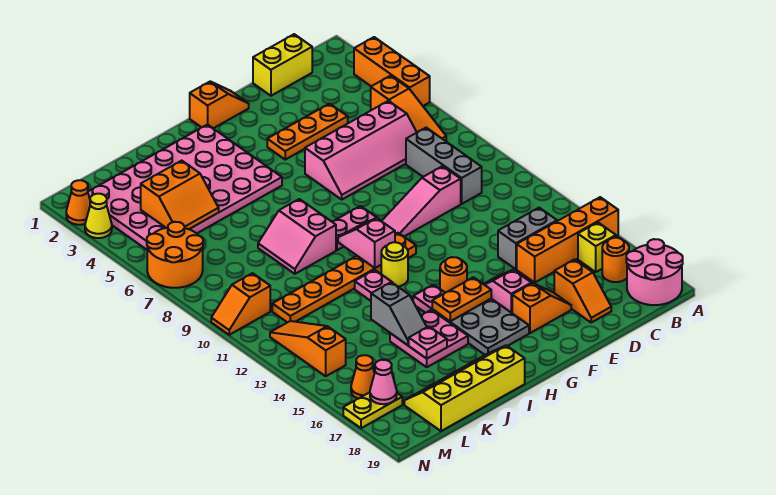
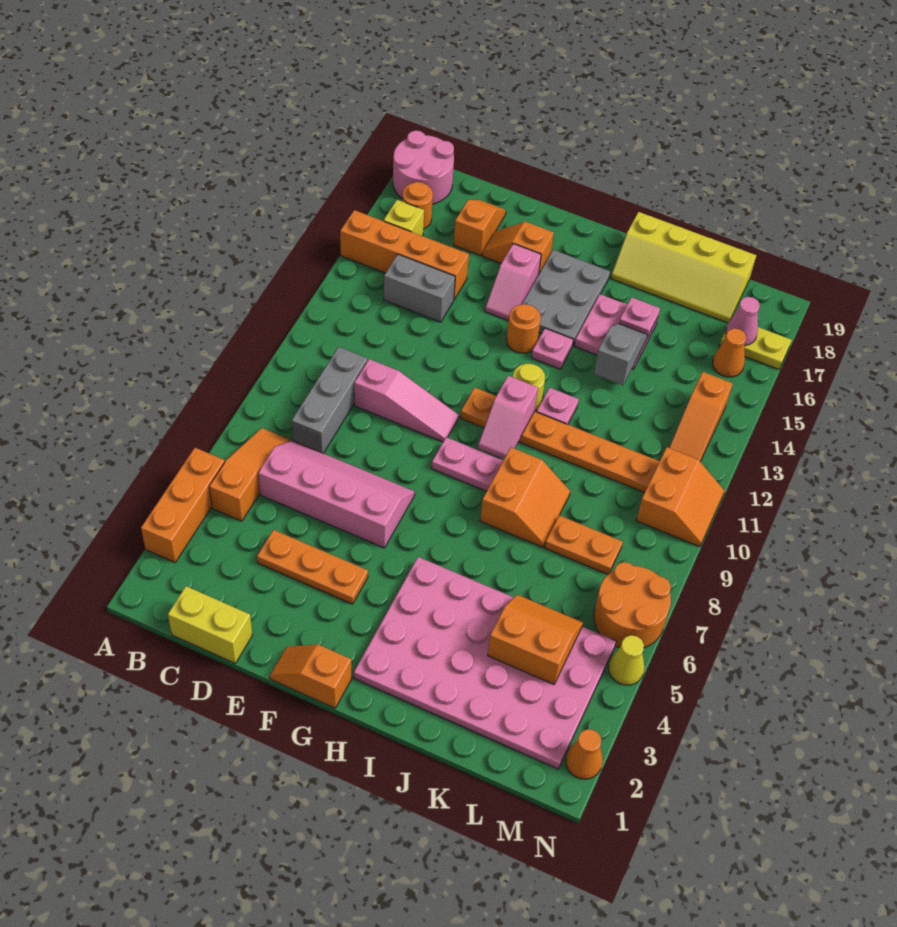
orange plate G15:H15 level 2 -> orange plate K8:L8 level 1
pink slope I8:J9 level 1 top I -> orange slope I8:J9 level 1 top I
orange slope M10:N10 level 1 top M -> orange slope M10:N11 level 1 top M
yellow cone N3 level 1 -> yellow cone N5 level 1

